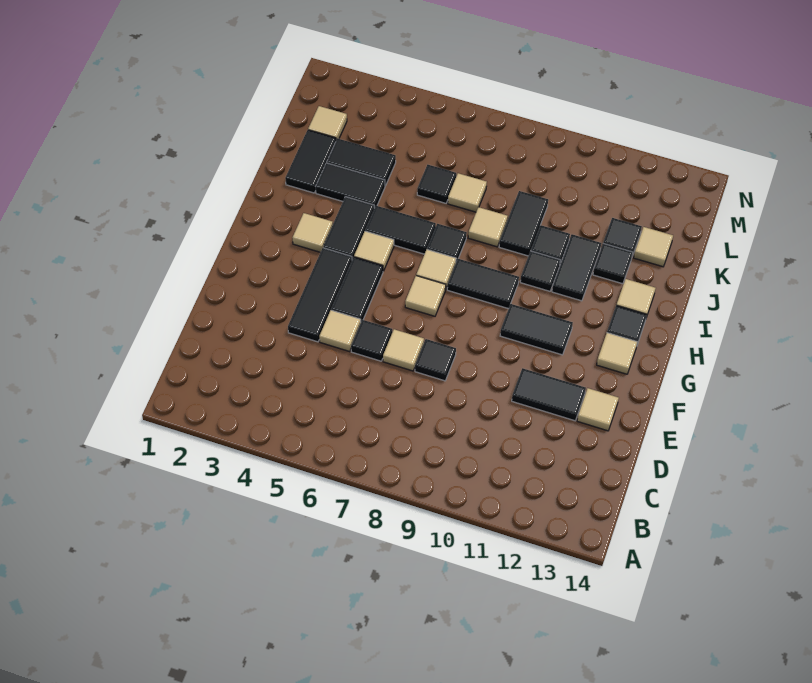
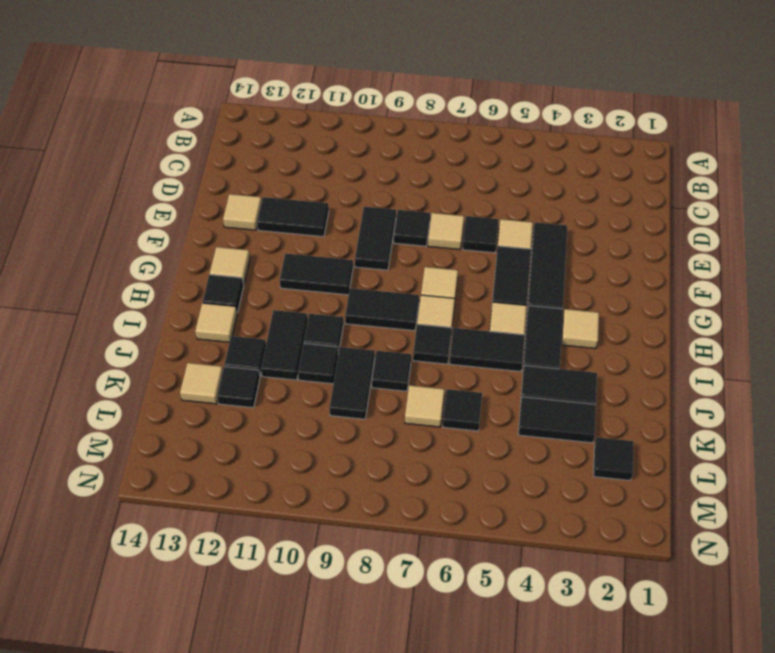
black tile J2:K2 level 1 -> black tile E9:F9 level 1
tan tile J8 level 1 -> black tile J8 level 1
tan tile L2 level 1 -> black tile L2 level 1

